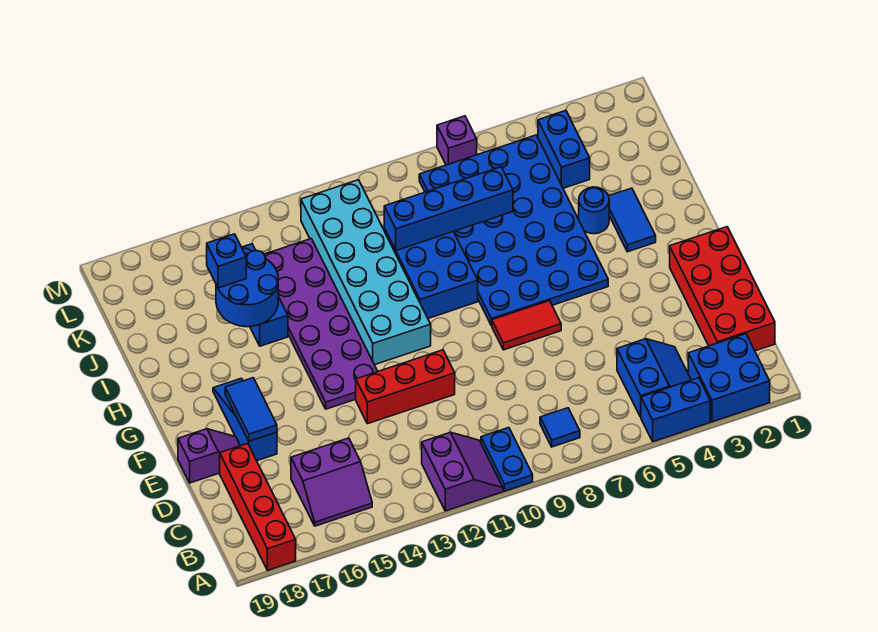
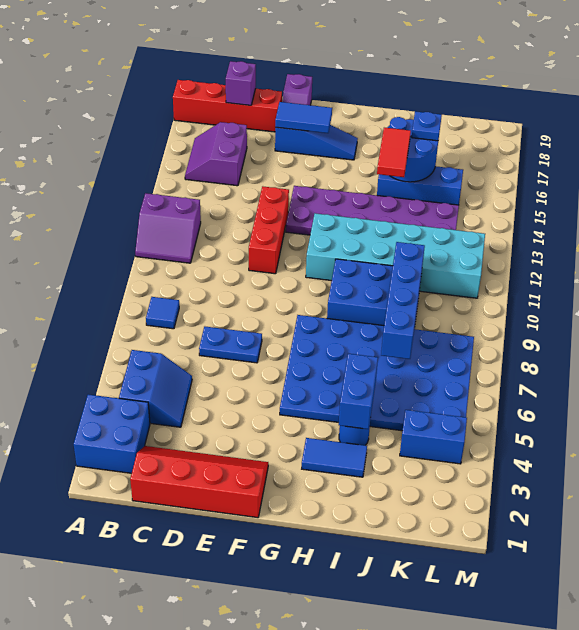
blue brick A4:A5 level 1 -> blue brick I4:I5 level 2
blue plate A10:B10 level 1 -> blue plate D7:E7 level 1
blue slope B4:C5 level 1 top 5 -> blue slope B4:C5 level 1 top B
red brick C1:F2 level 1 -> red slope C1:F2 level 1 top 1
red tile F7:F8 level 1 -> red tile I14:I15 level 3
blue brick J16 level 3 -> blue plate J16 level 3
purple brick M7 level 1 -> purple brick C18 level 2

